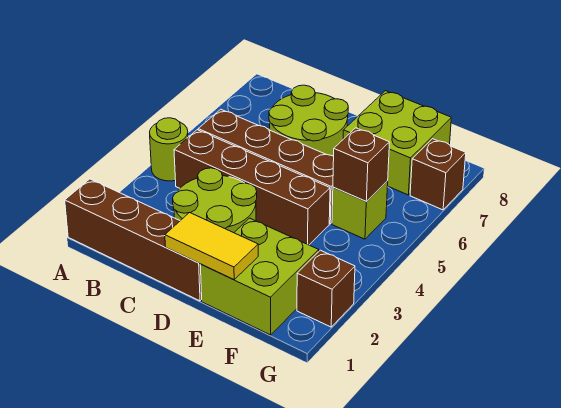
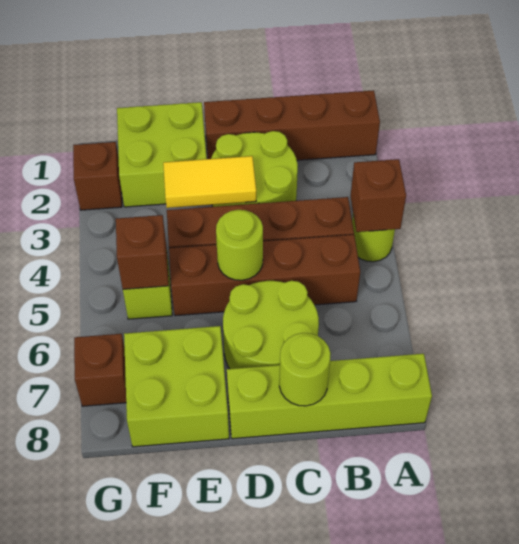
none -> brown brick A4 level 2
none -> lime brick A8:D8 level 1
none -> lime round brick C8 level 2
yellow tile D1:E1 level 2 -> yellow tile D3:E3 level 2
none -> lime round brick D5 level 2

